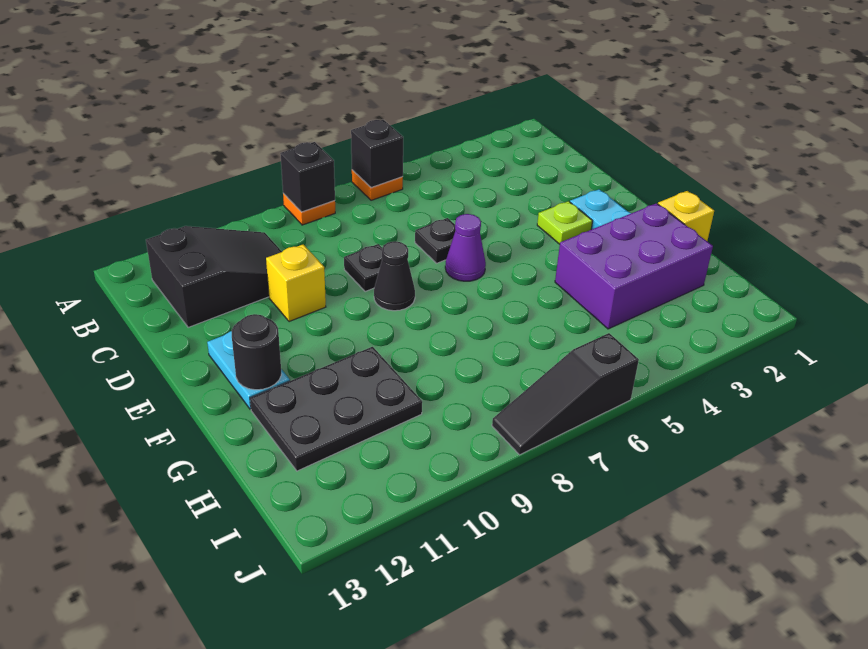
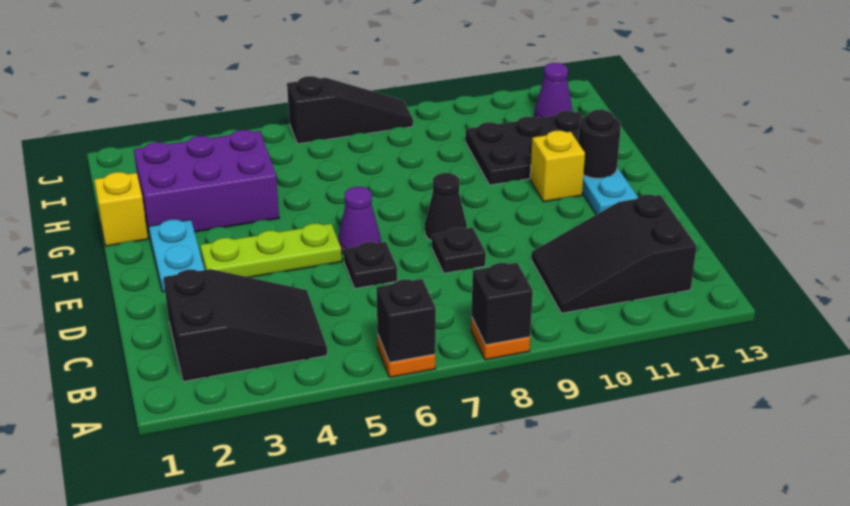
none -> black slope B2:C4 level 1 top 2
yellow brick D10 level 1 -> yellow brick F11 level 1
lime plate E3 level 1 -> lime plate E3:E5 level 1
none -> purple cone I12 level 1

